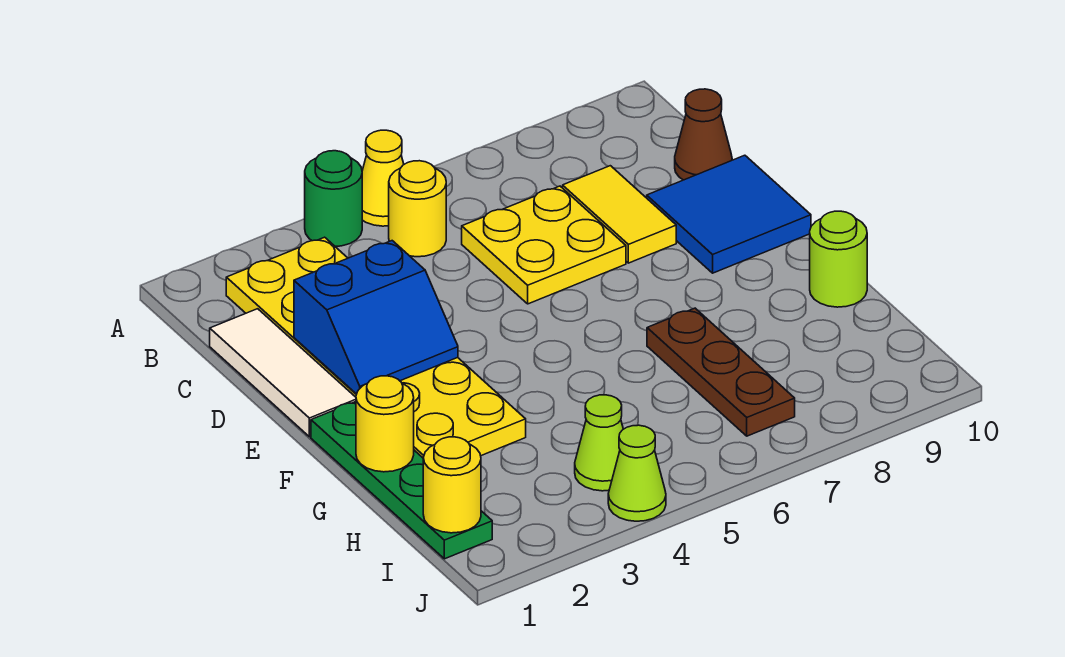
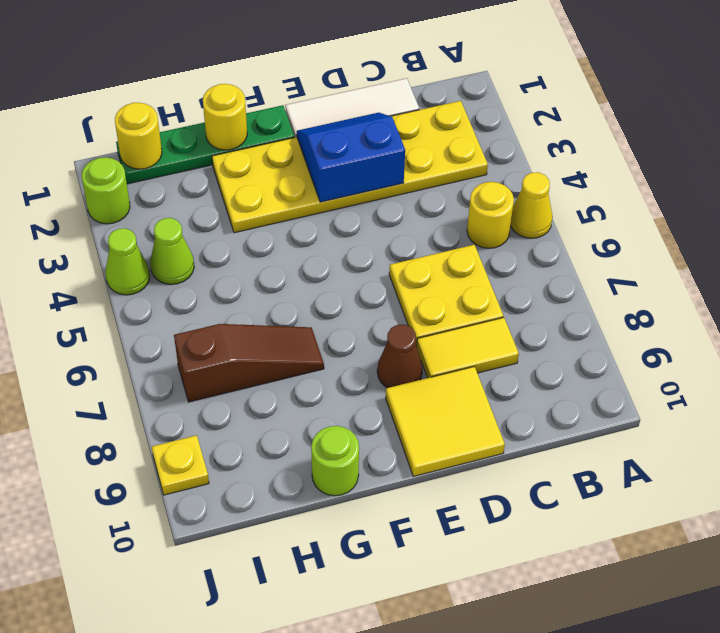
green round brick A4 level 1 -> none
brown cone C10 level 1 -> brown cone E8 level 1
blue slope D2:E3 level 2 top D -> blue slope D2:E3 level 2 top 3
blue tile D9:E10 level 1 -> yellow tile D9:E10 level 1
brown plate G7:I7 level 1 -> brown slope G7:I7 level 1 top I
none -> lime round brick J2 level 1
none -> yellow plate J9 level 1

